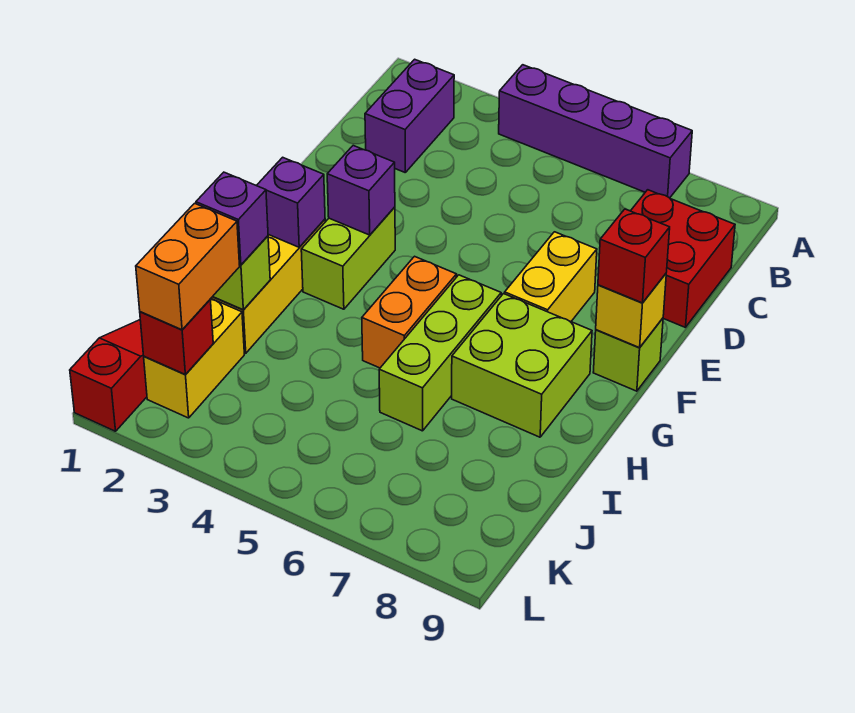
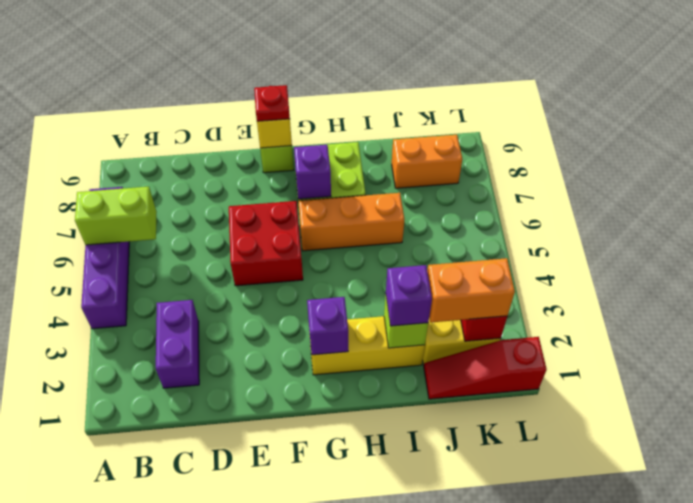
purple brick B2:C2 level 1 -> purple brick C2:C3 level 1
red brick C8:D9 level 1 -> red brick E5:F6 level 1
yellow brick E7:F7 level 1 -> none
lime brick F3:G3 level 1 -> lime brick A6:B6 level 2
purple brick F3 level 2 -> purple brick G7 level 2
red brick F9 level 3 -> red plate F9 level 3
orange brick G5:H5 level 1 -> orange brick J8:K8 level 1
lime brick G6:I6 level 1 -> orange brick G6:I6 level 1

